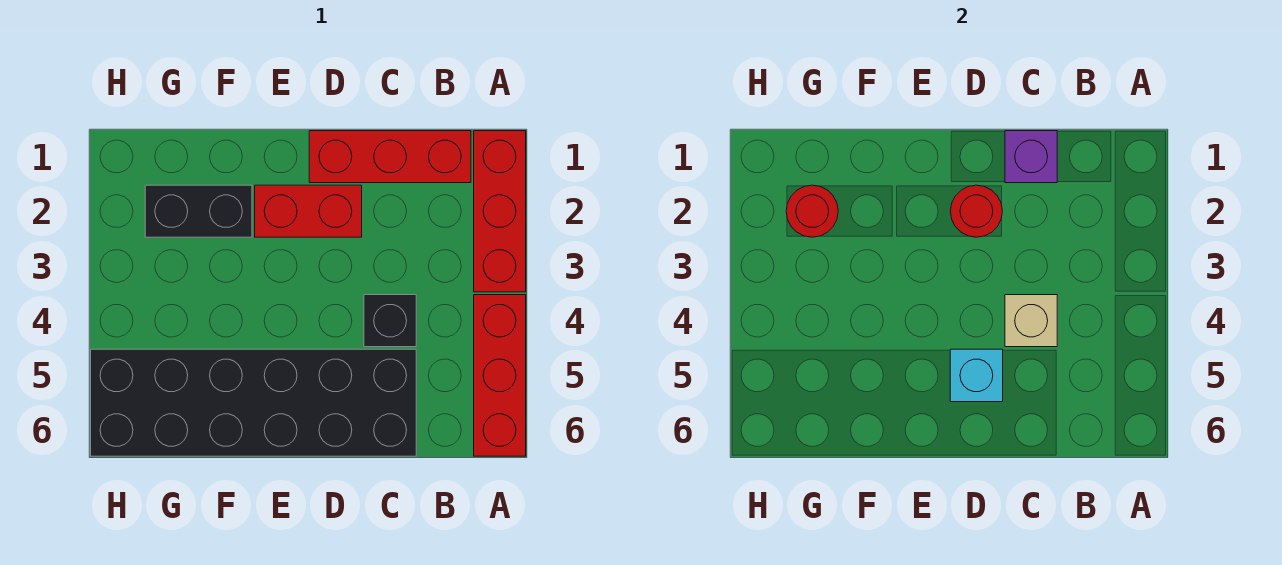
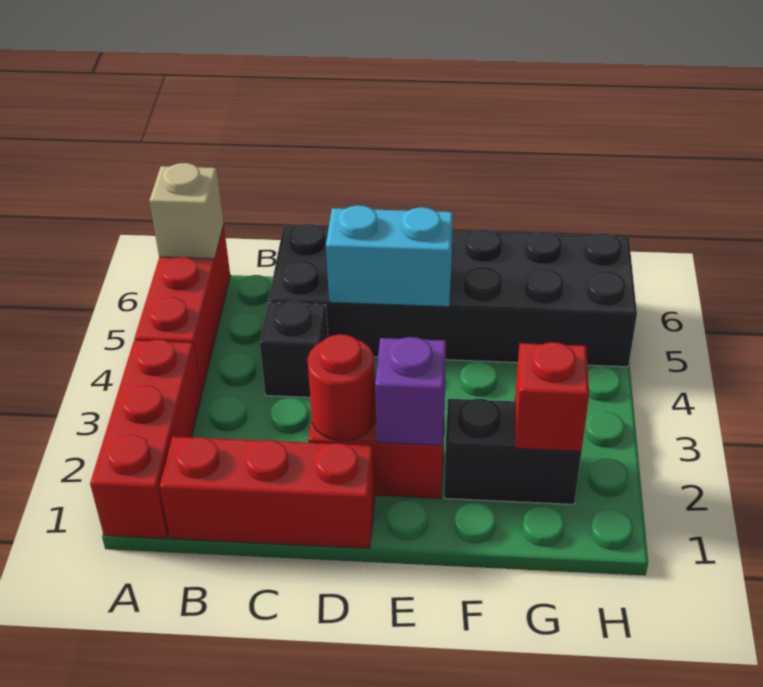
purple brick C1 level 2 -> purple brick E2 level 2
tan brick C4 level 2 -> tan brick A6 level 2
cyan brick D5 level 2 -> cyan brick D5:E5 level 2
red round brick G2 level 2 -> red brick G2 level 2

